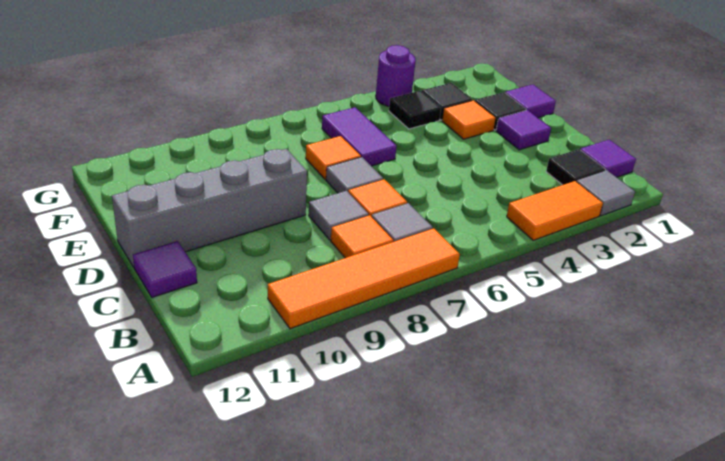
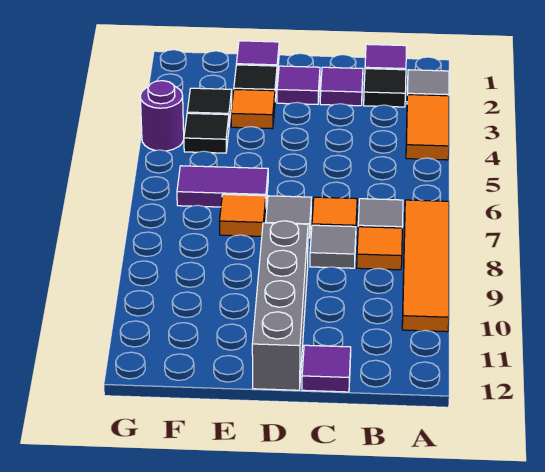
none -> purple tile C2 level 1

